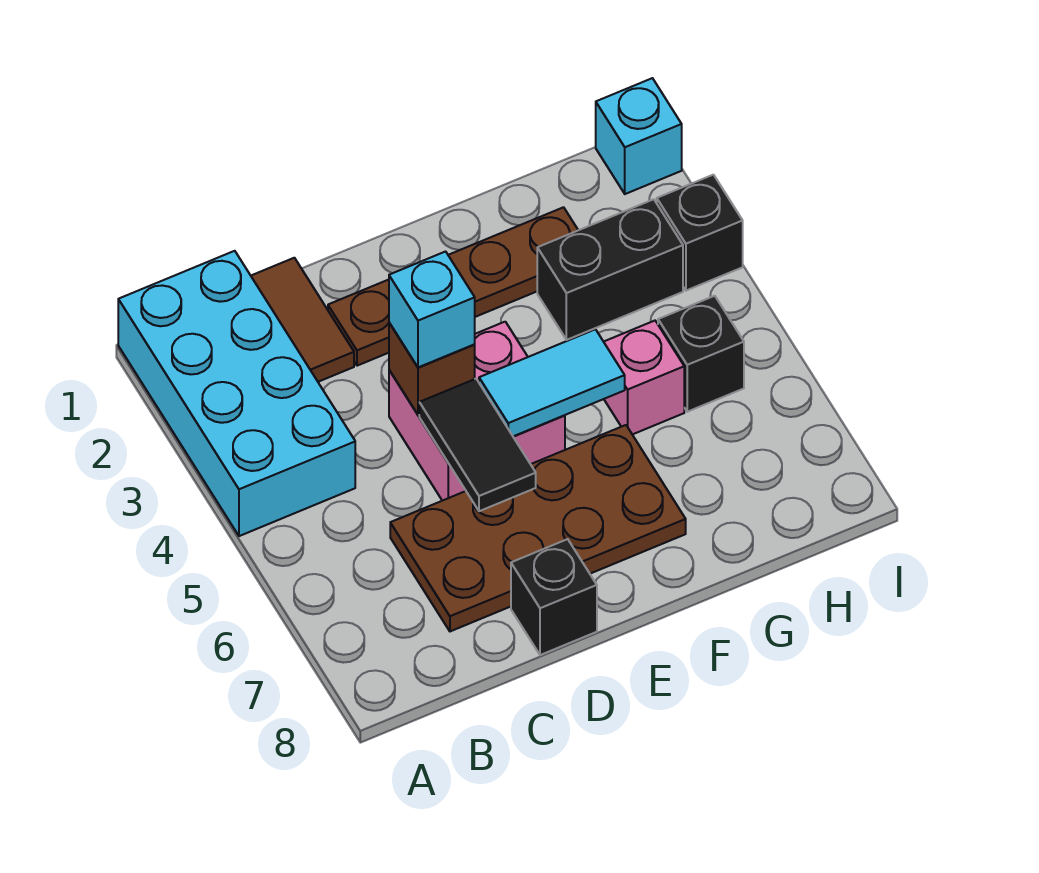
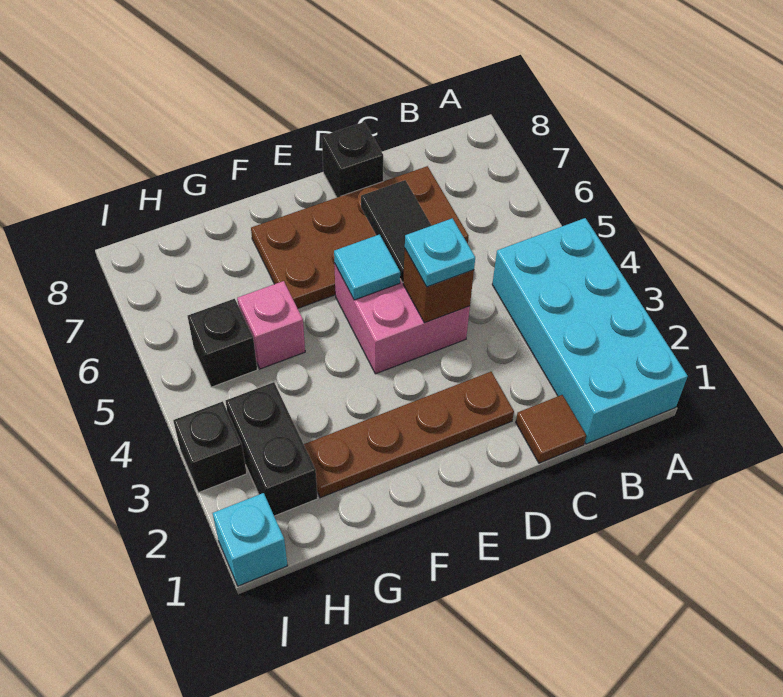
brown tile C1:C2 level 1 -> brown tile C1 level 1
cyan brick D4 level 3 -> cyan plate D4 level 3
cyan tile E5:F5 level 2 -> cyan tile E5 level 2
black brick G3:H3 level 1 -> black brick H2:H3 level 1

